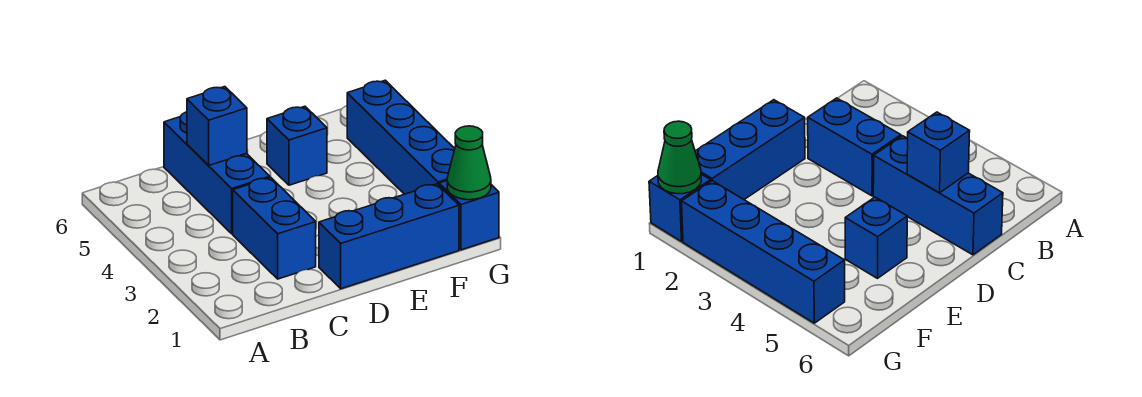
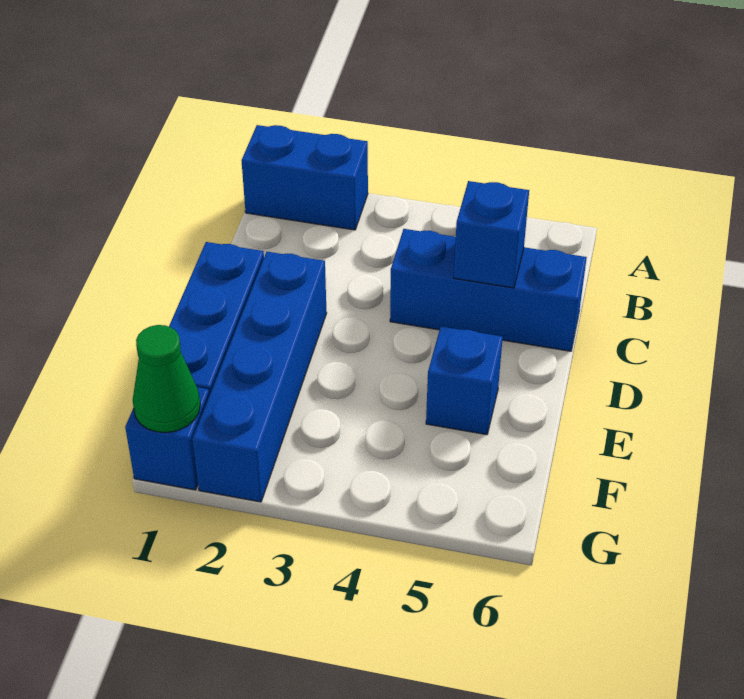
blue brick C2:C3 level 1 -> blue brick A1:A2 level 1
blue brick G2:G5 level 1 -> blue brick D2:G2 level 1

